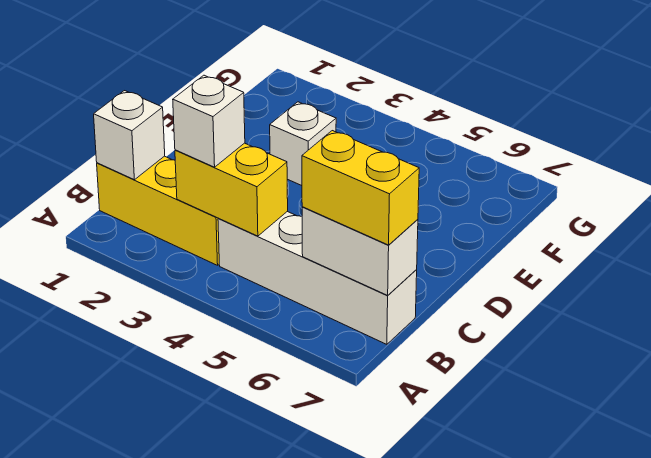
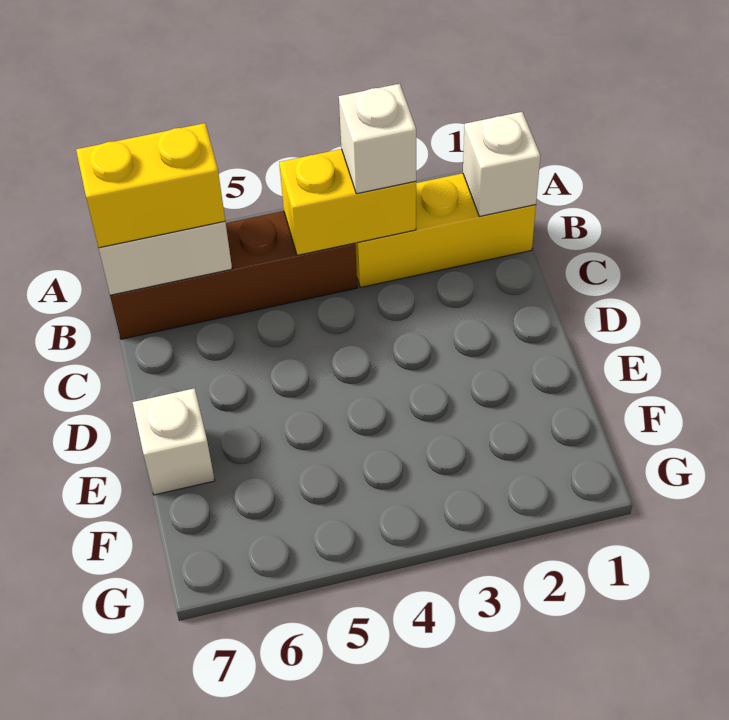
white brick B4:B7 level 1 -> brown brick B4:B7 level 1
white brick E3 level 1 -> white brick E7 level 1

